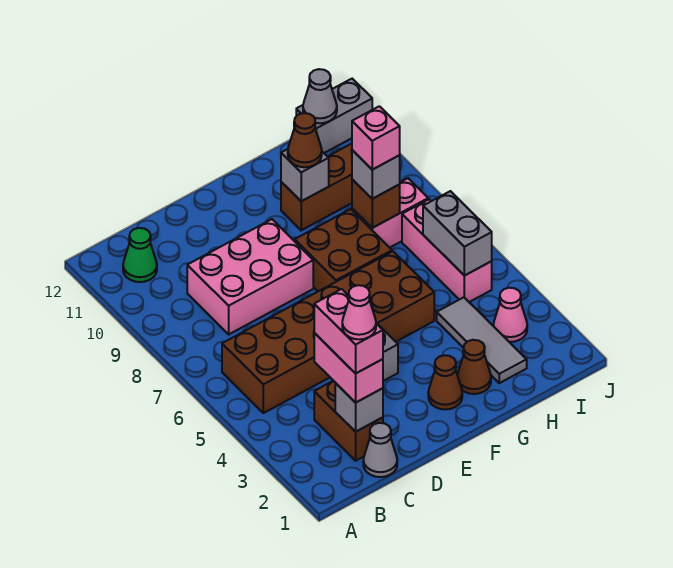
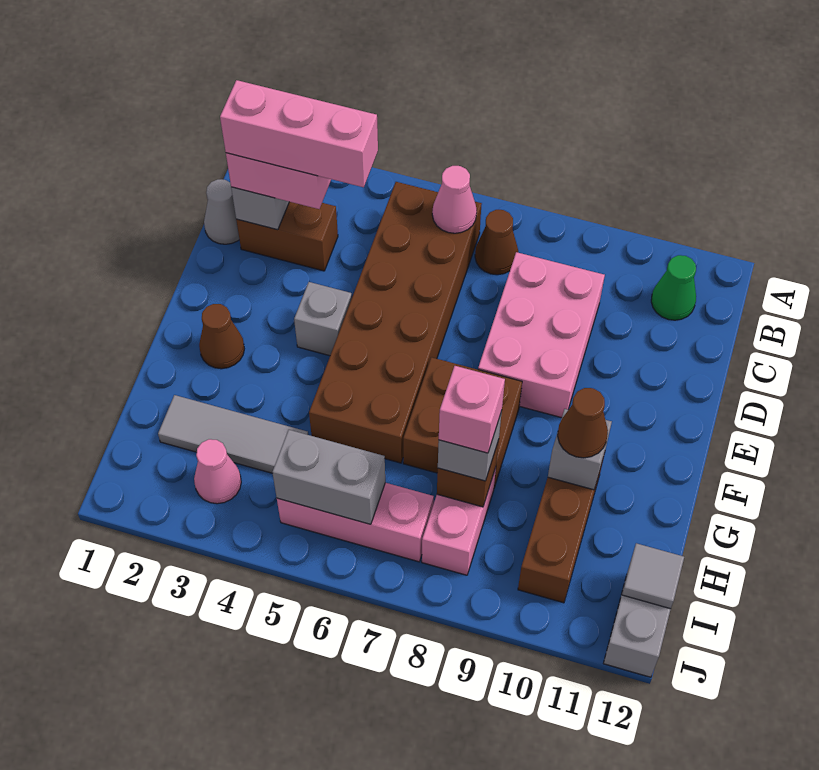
pink brick C2:C3 level 4 -> pink brick C2:C4 level 4
pink cone C2 level 5 -> pink cone B6 level 2
brown cone G2 level 1 -> brown cone B7 level 1
grey cone I12 level 2 -> grey tile I12 level 2

